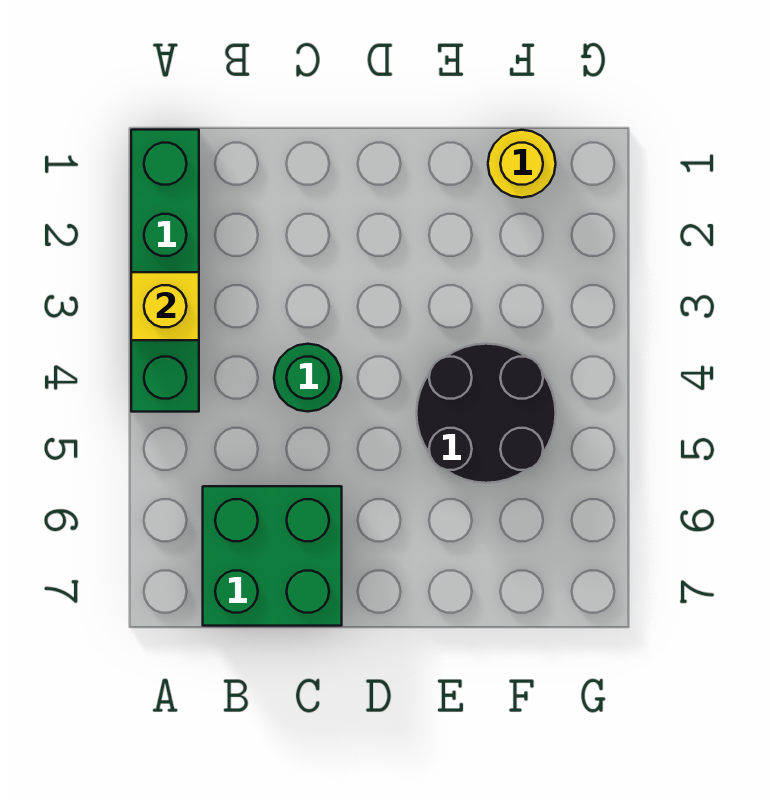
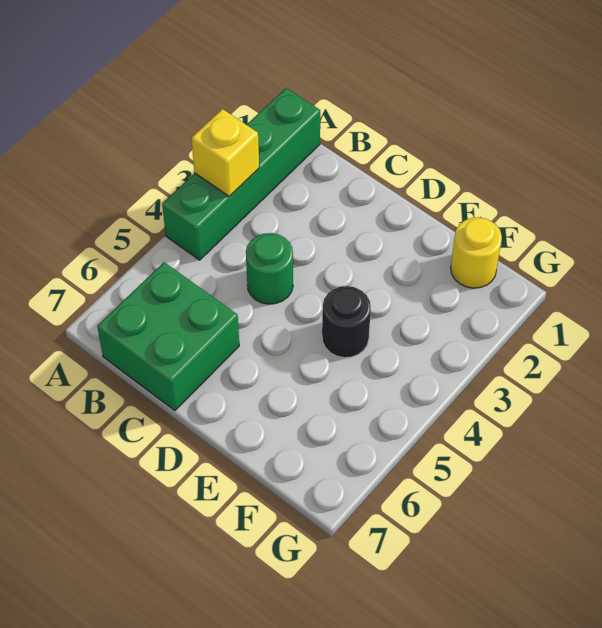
black round brick E4:F5 level 1 -> black round brick E4 level 1

